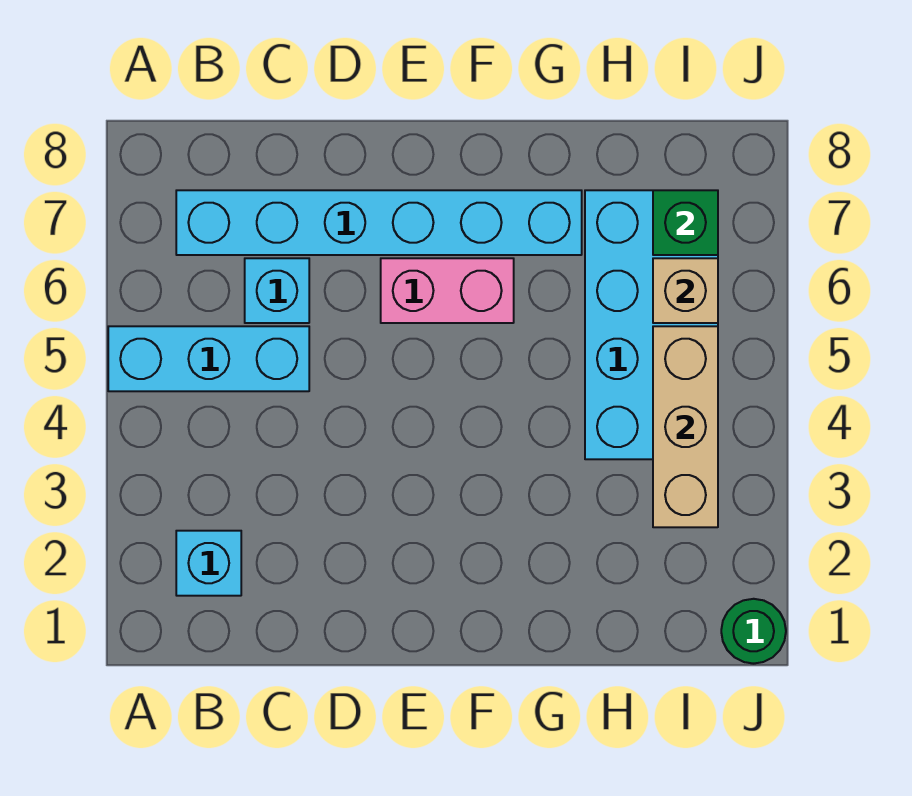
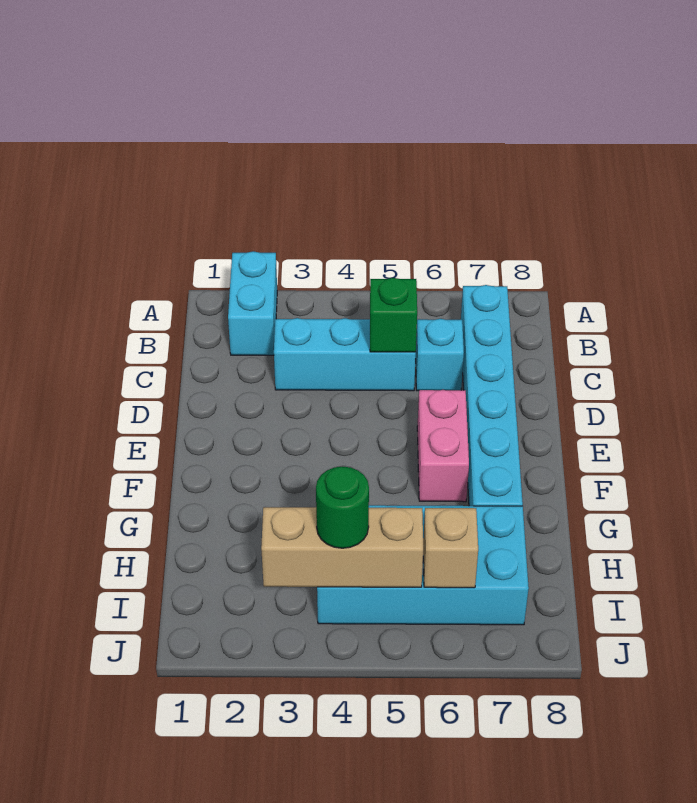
cyan brick A5:C5 level 1 -> cyan brick C3:C5 level 1
cyan brick B2 level 1 -> cyan brick A2:B2 level 1
green brick I7 level 2 -> green brick C5 level 2
green round brick J1 level 1 -> green round brick I4 level 3

